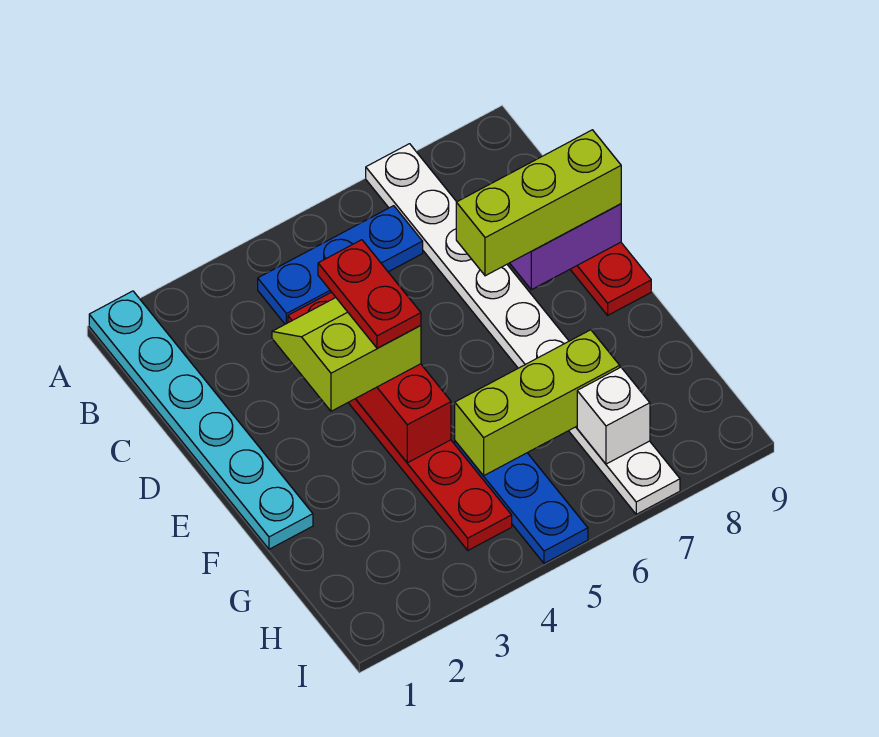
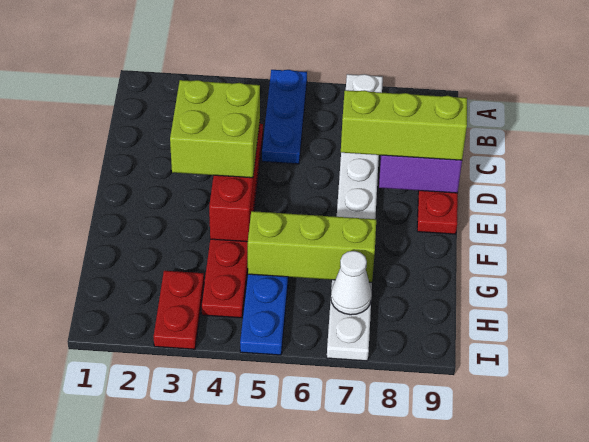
cyan plate A1:F1 level 1 -> none
blue plate B4:B6 level 1 -> blue plate A5:C5 level 1
lime slope D3:E4 level 3 top E -> lime brick D3:E4 level 3
red plate D4:E4 level 4 -> red plate H3:I3 level 1
white brick H7 level 2 -> white cone H7 level 2

